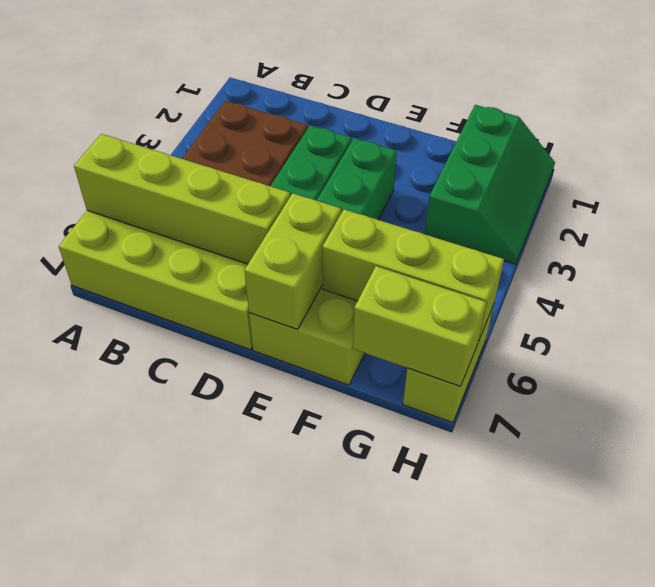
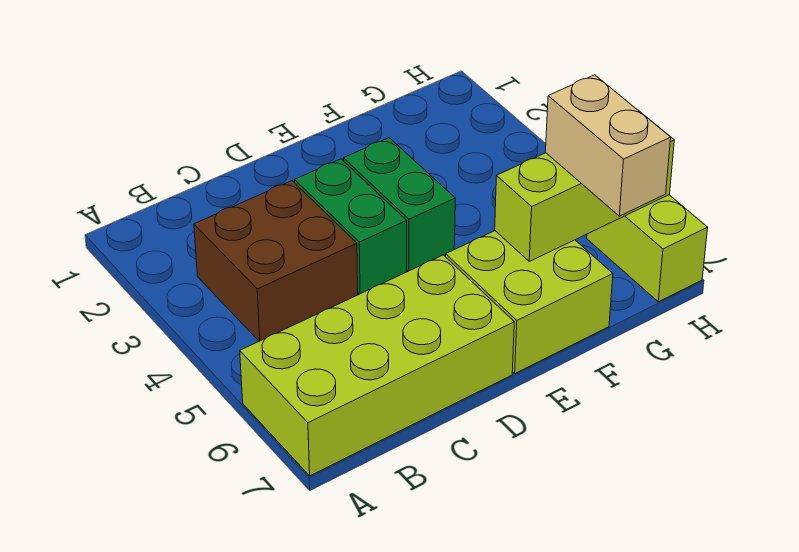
lime brick A6:D6 level 2 -> none
lime brick E6:E7 level 2 -> none
green slope G1:H3 level 1 top G -> none
none -> tan brick G6:G7 level 3
lime brick G7:H7 level 2 -> none

